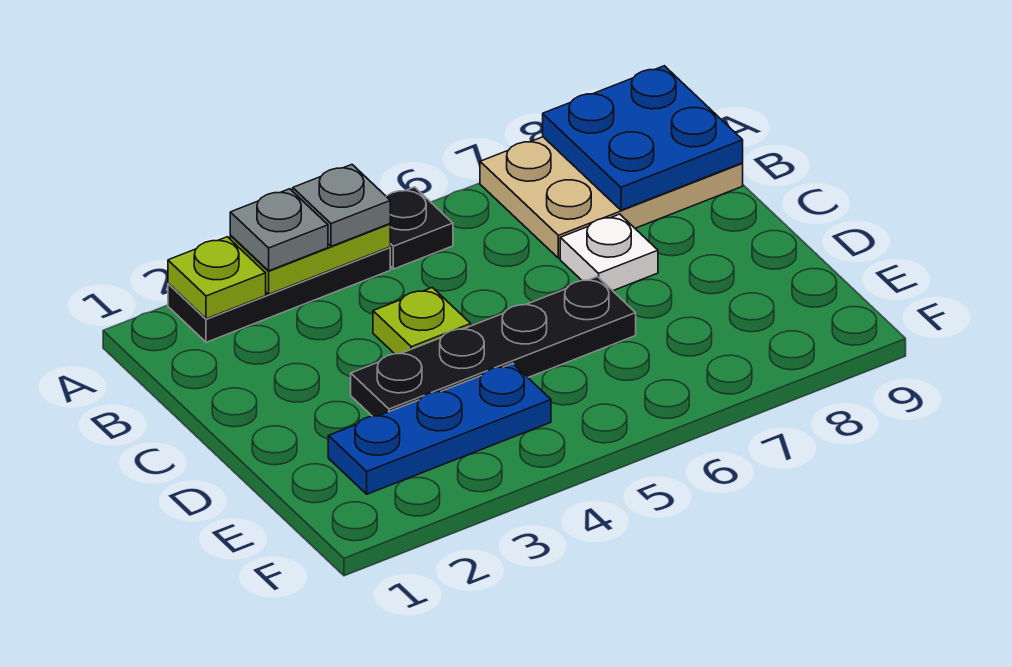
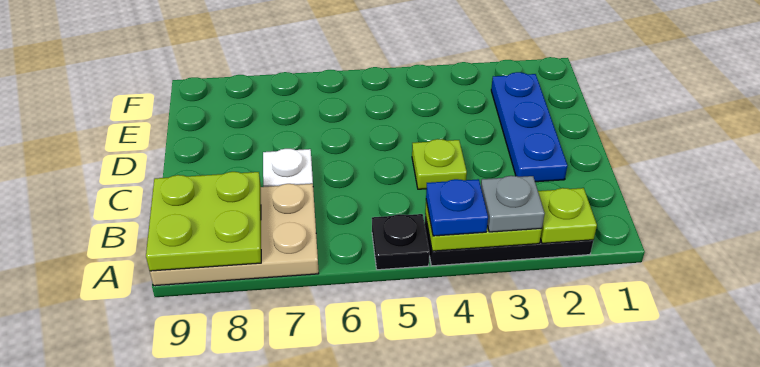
grey plate A4 level 3 -> blue plate A4 level 3
blue plate A8:B9 level 2 -> lime plate A8:B9 level 2
black plate D3:D6 level 1 -> none
blue plate E2:E4 level 1 -> blue plate C2:E2 level 1

